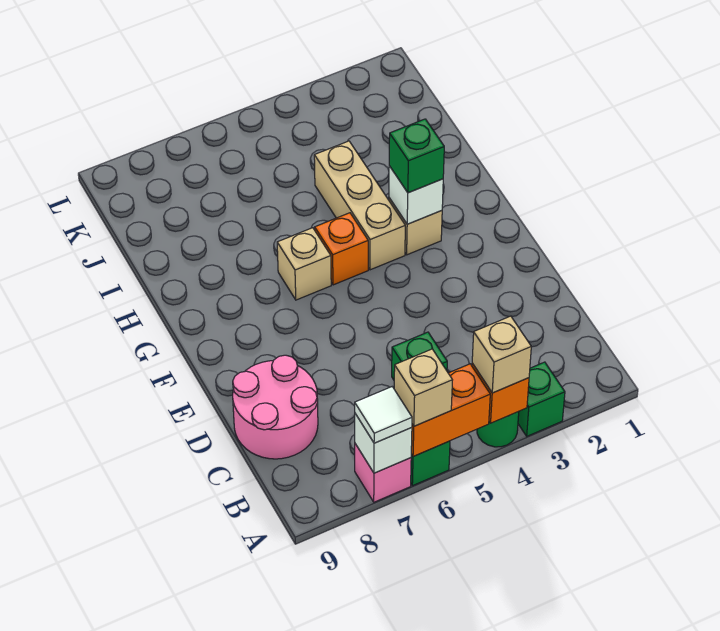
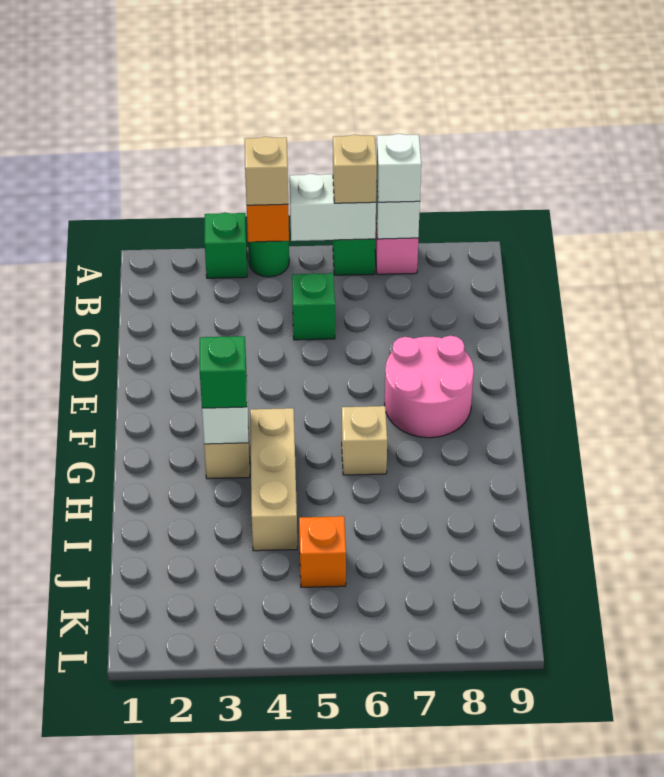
orange brick A5:A6 level 2 -> white brick A5:A6 level 2
white tile A7 level 3 -> white brick A7 level 3
pink round brick C8:D9 level 1 -> pink round brick E7:F8 level 1
orange brick G5 level 1 -> orange brick J5 level 1

